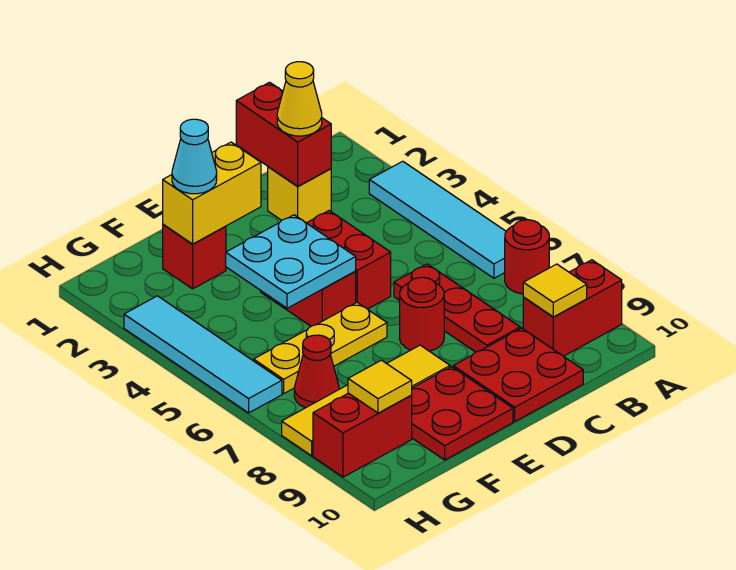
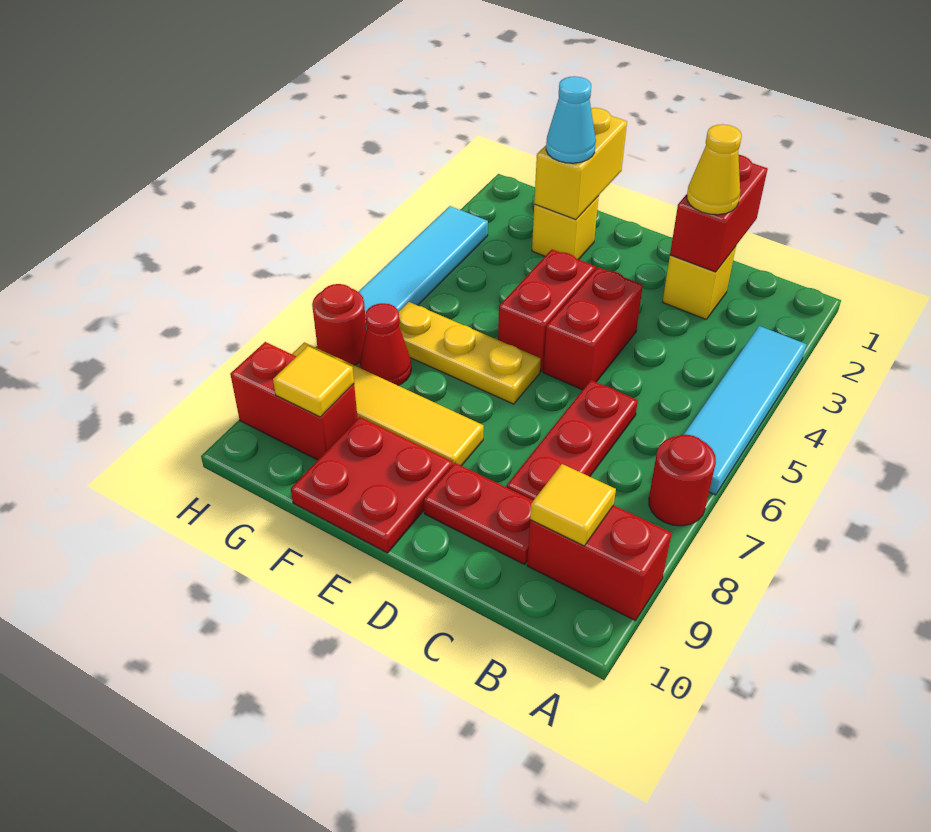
red plate C9:D10 level 1 -> red plate C9:D9 level 1
red round brick D7 level 1 -> red round brick H7 level 1
yellow brick E2:F2 level 2 -> yellow brick F1:F2 level 2
cyan plate E4:F5 level 2 -> none
red brick F2 level 1 -> yellow brick F2 level 1

